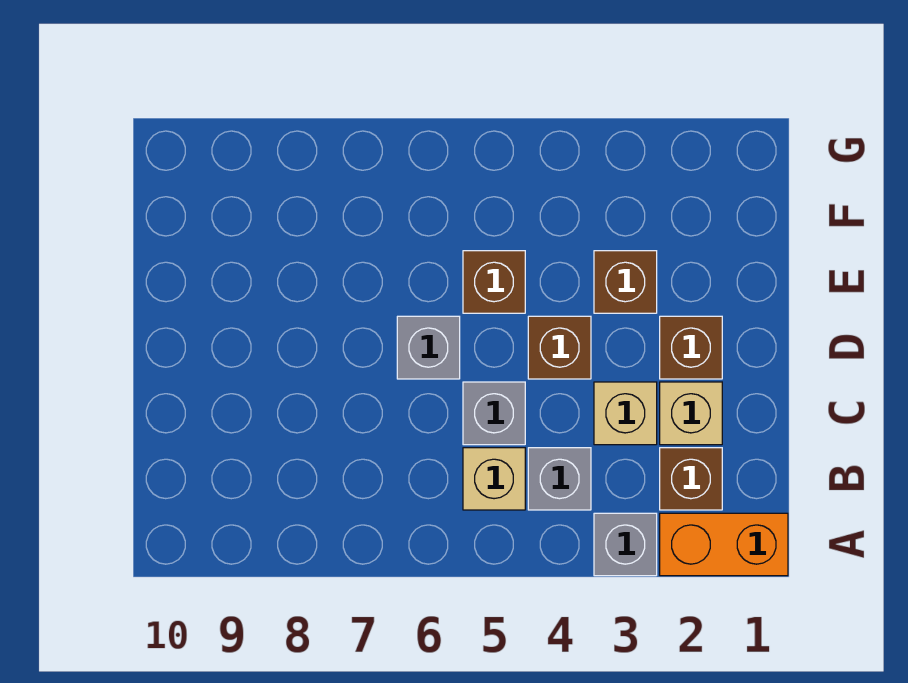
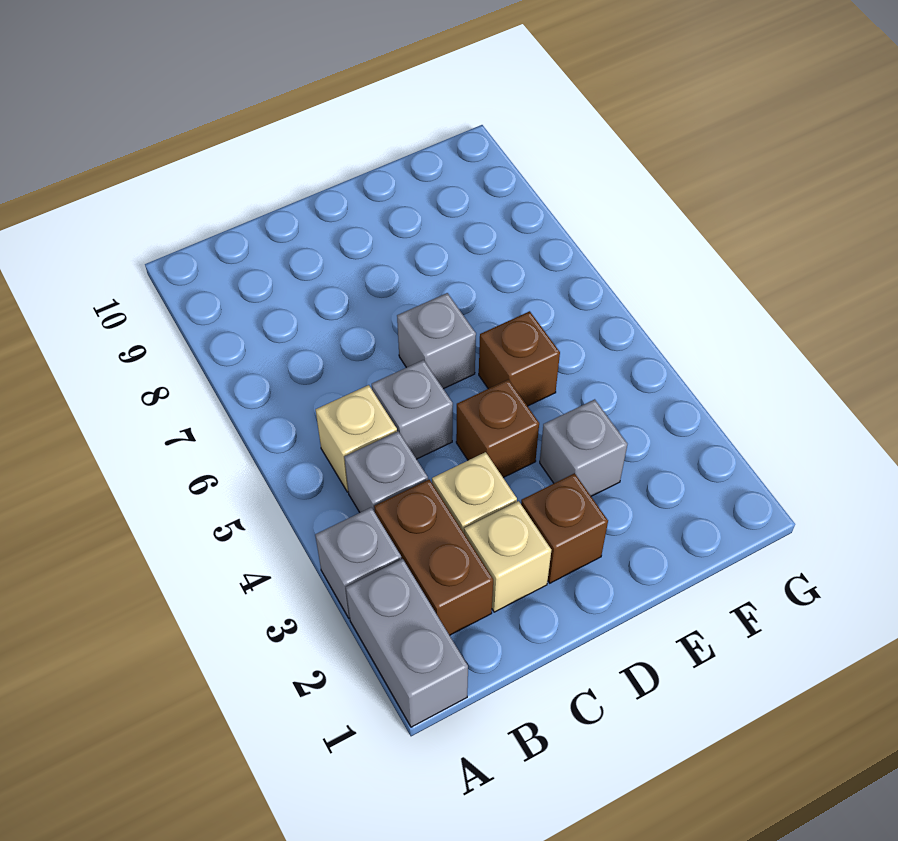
orange brick A1:A2 level 1 -> grey brick A1:A2 level 1
brown brick B2 level 1 -> brown brick B2:B3 level 1
brown brick E3 level 1 -> grey brick E3 level 1

